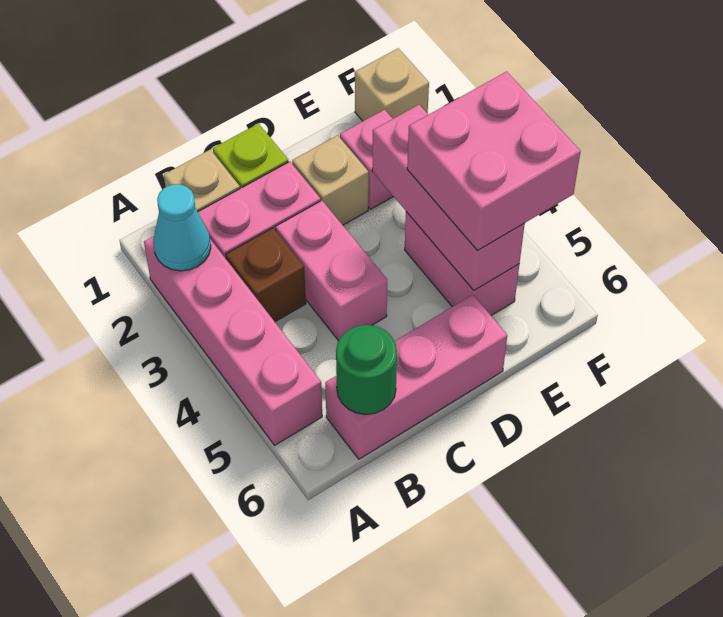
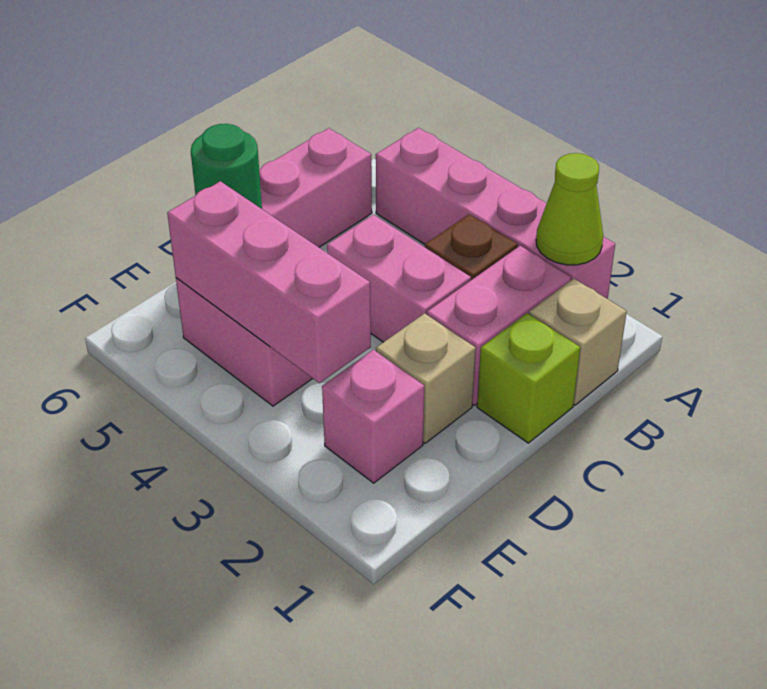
cyan cone A2 level 2 -> lime cone A2 level 2
green round brick B6 level 2 -> green round brick D6 level 2
pink brick E4:F5 level 3 -> none
tan brick F1 level 1 -> none

